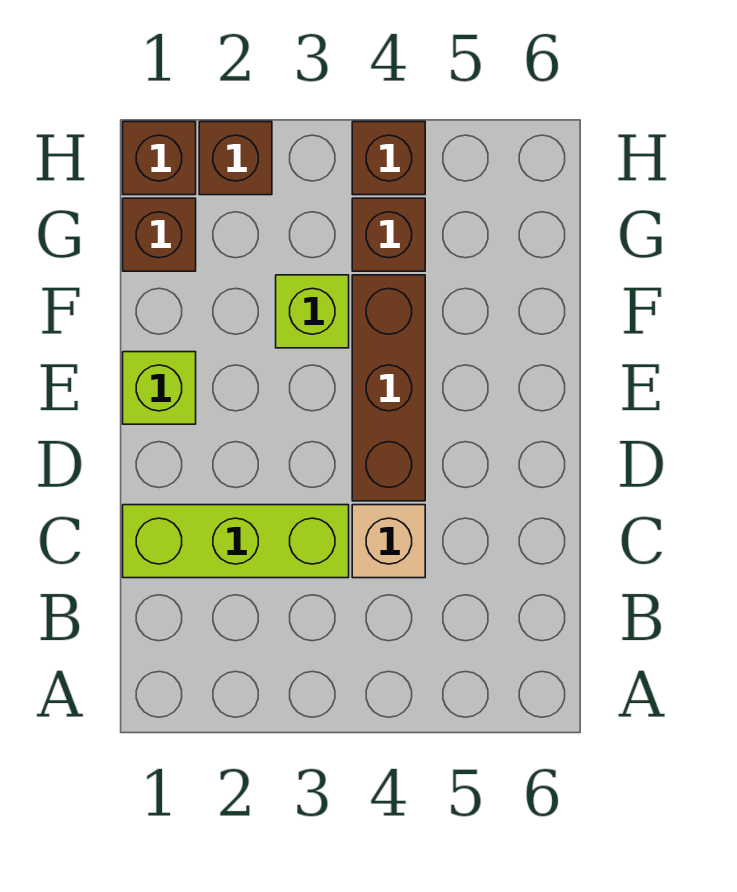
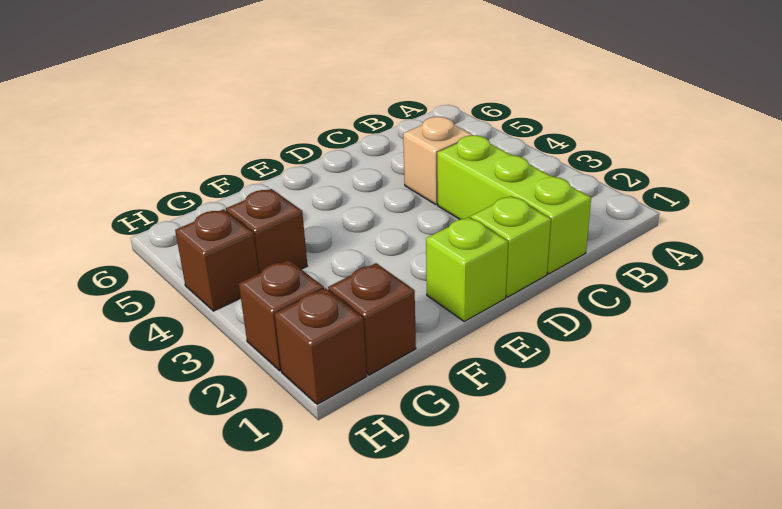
brown brick D4:F4 level 1 -> none
lime brick F3 level 1 -> lime brick D1 level 1

